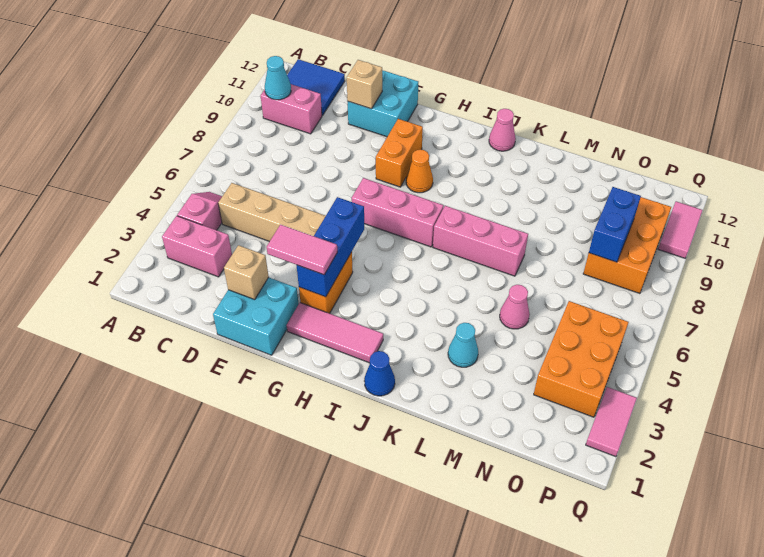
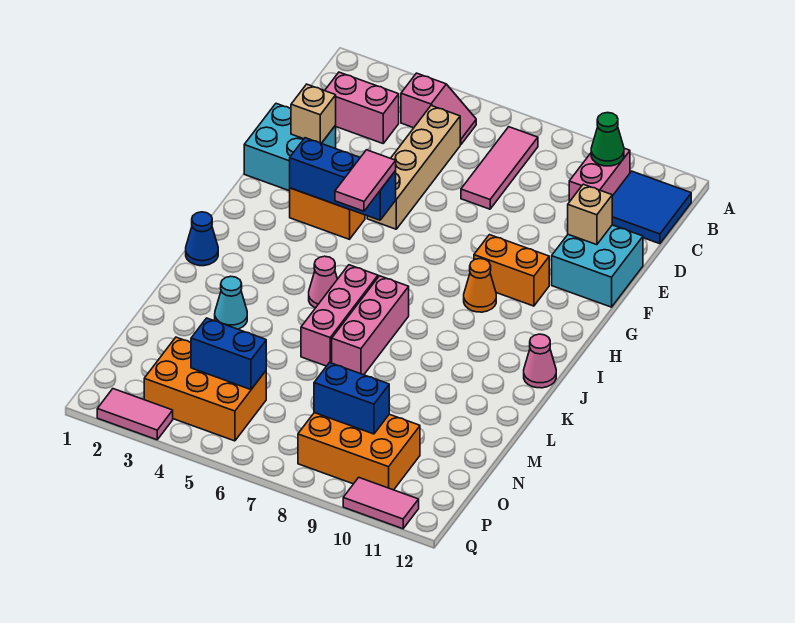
pink brick B3:C3 level 1 -> pink brick C2:C3 level 1
cyan cone B10 level 2 -> green cone B10 level 2
pink tile F3:G3 level 3 -> pink tile G5:H5 level 3
pink tile G2:I2 level 1 -> pink tile B7:D7 level 1
pink brick G7:I7 level 1 -> pink brick J6:L6 level 1
pink cone M5 level 1 -> pink cone J5 level 1
none -> blue brick O4:O5 level 2

